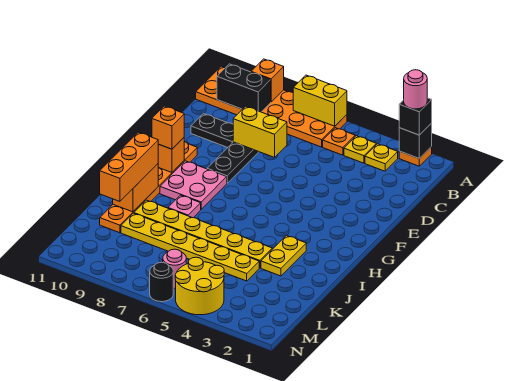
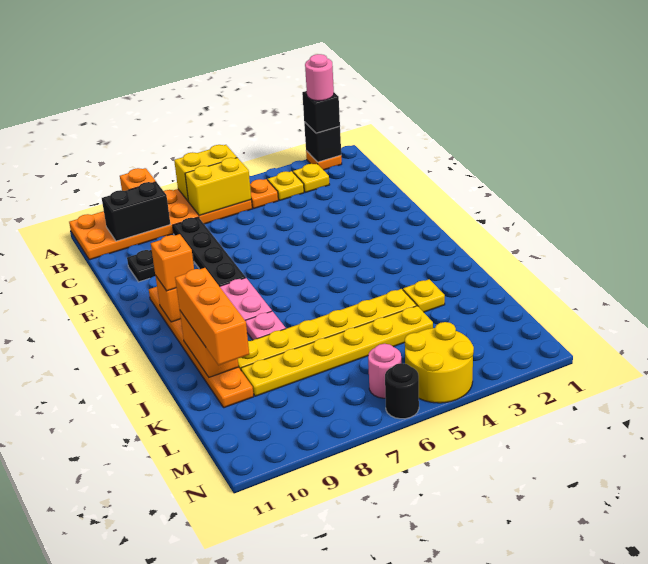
yellow brick D7:D8 level 2 -> yellow brick B6:B7 level 2
yellow plate I3:J3 level 1 -> yellow plate J3 level 1

